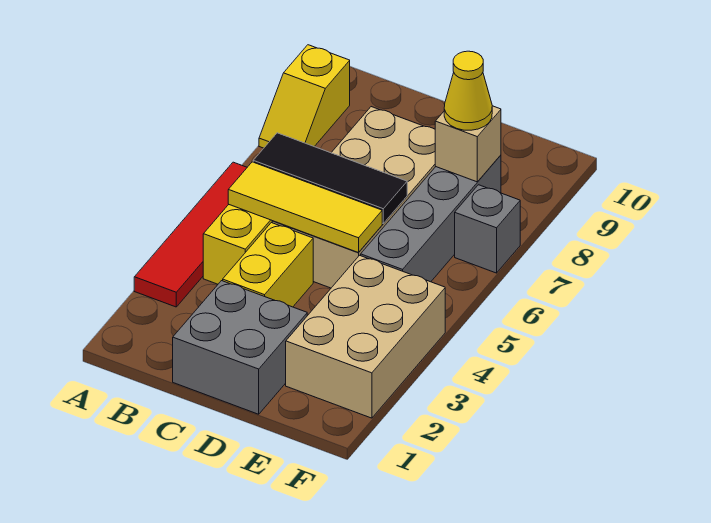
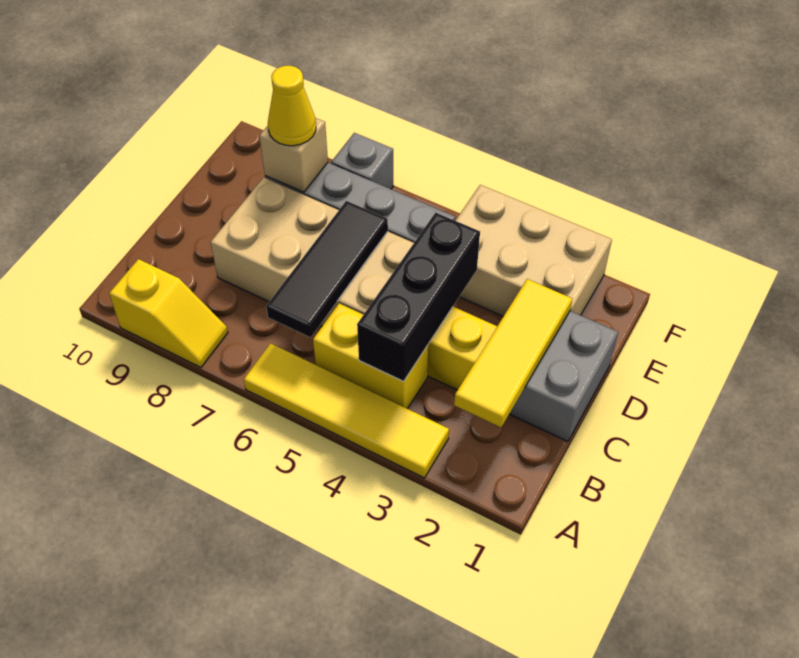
red tile A3:A6 level 1 -> yellow tile A3:A6 level 1
none -> black brick B4:D4 level 2
yellow tile B5:D5 level 2 -> yellow tile B2:D2 level 2

